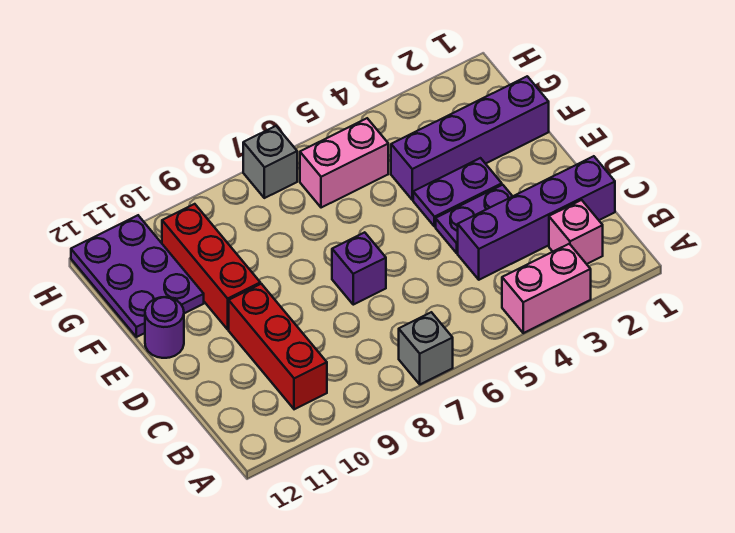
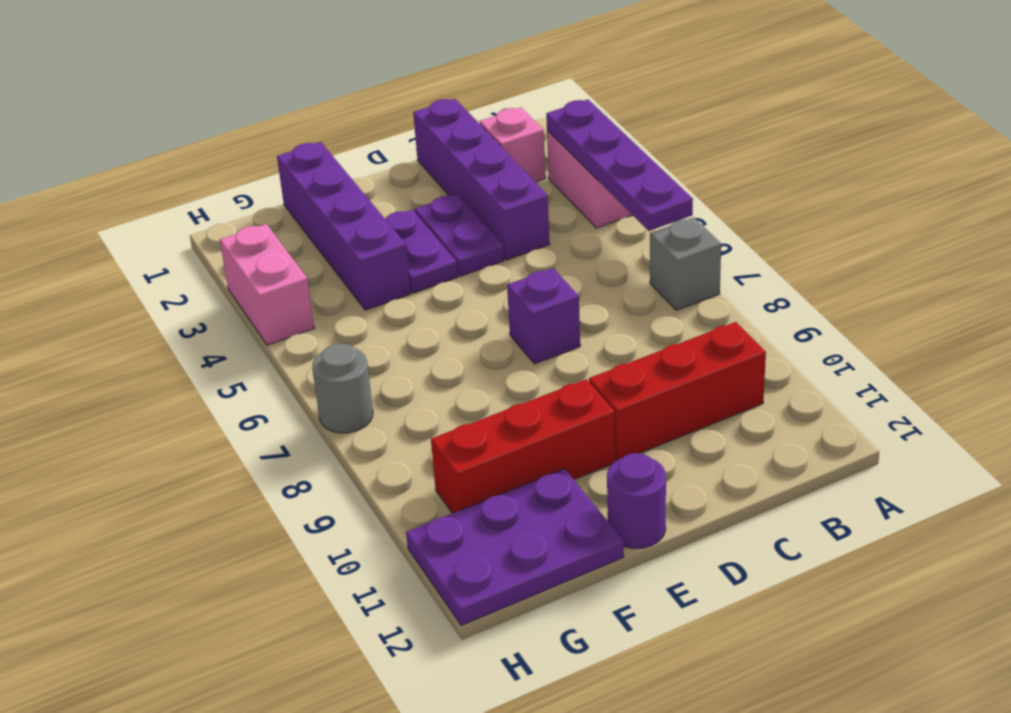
none -> purple plate A3:A6 level 2
pink brick G5:G6 level 1 -> pink brick H3:H4 level 1
grey brick H7 level 1 -> grey round brick H7 level 1

